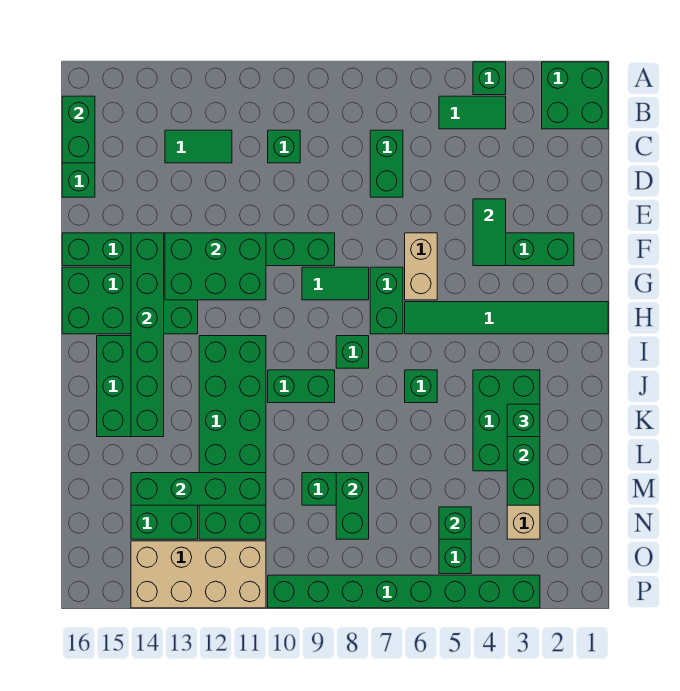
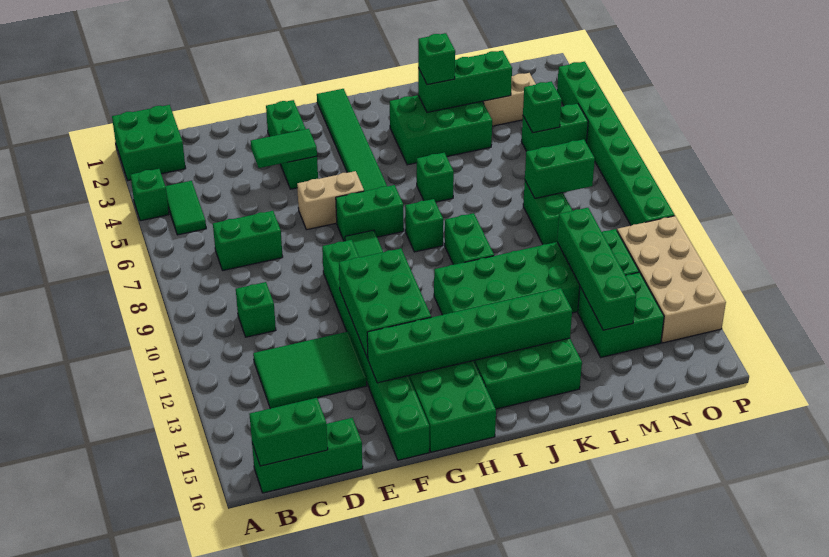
green tile C12:C13 level 1 -> green tile C12:E13 level 1

